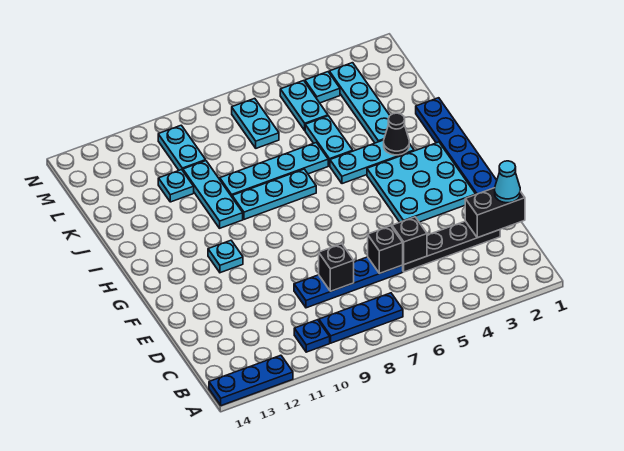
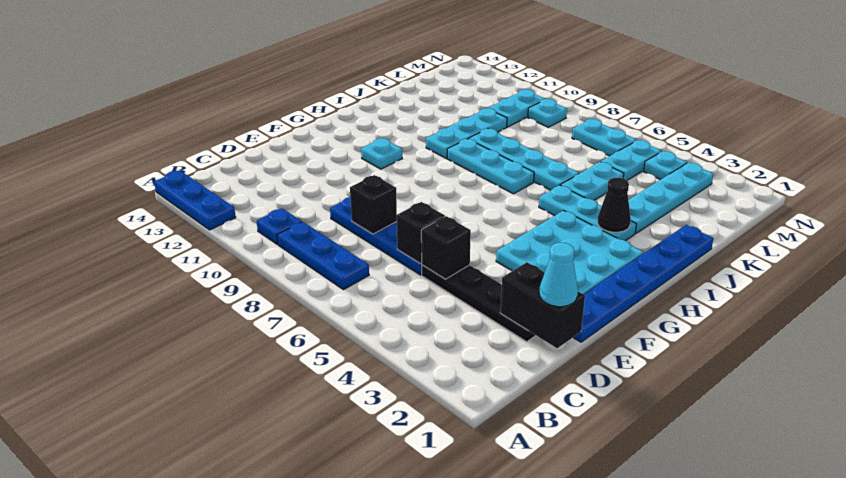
cyan plate K11 level 1 -> cyan plate M9 level 1
cyan plate L7:M7 level 1 -> cyan plate M6:M7 level 1

